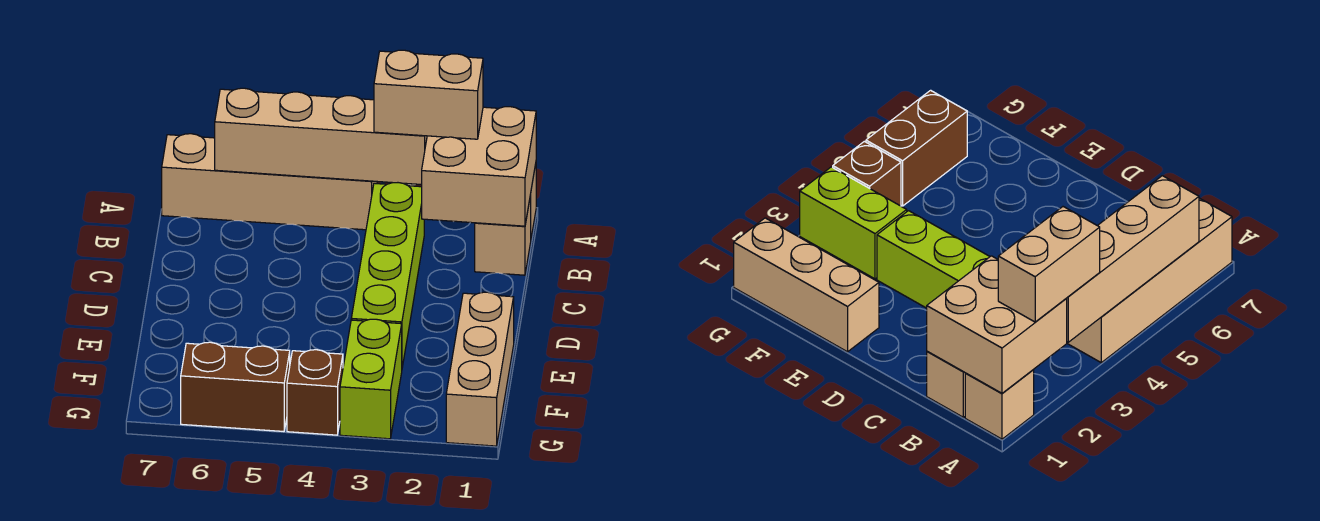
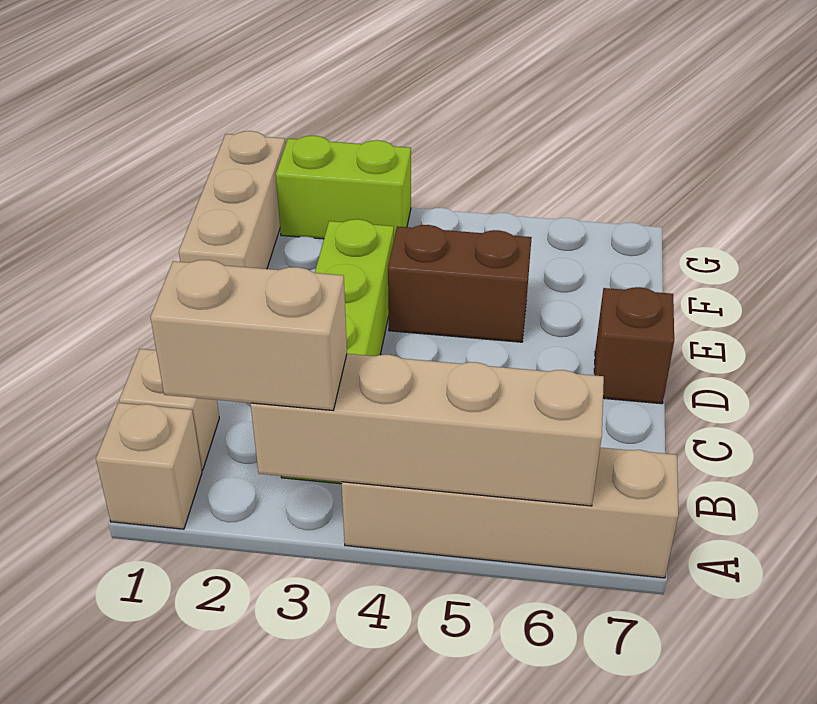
tan brick A1:B2 level 2 -> none
lime brick F3:G3 level 1 -> lime brick G2:G3 level 1
brown brick G4 level 1 -> brown brick D7 level 1
brown brick G5:G6 level 1 -> brown brick E4:E5 level 1

